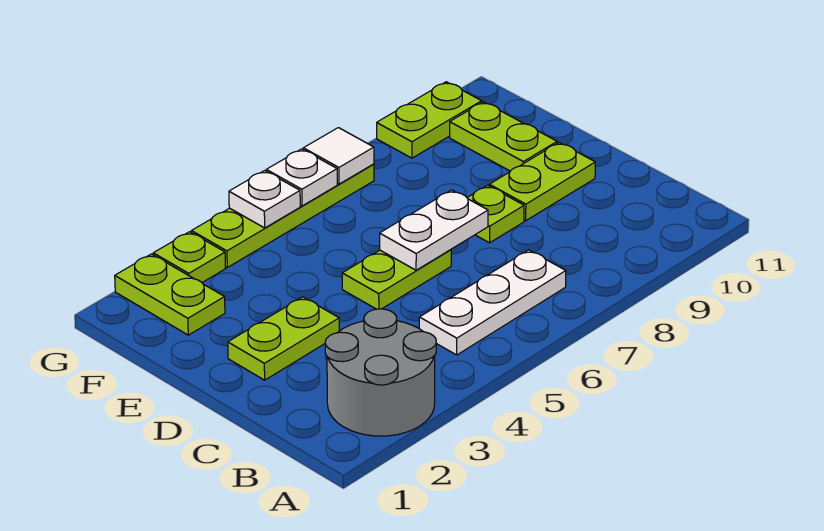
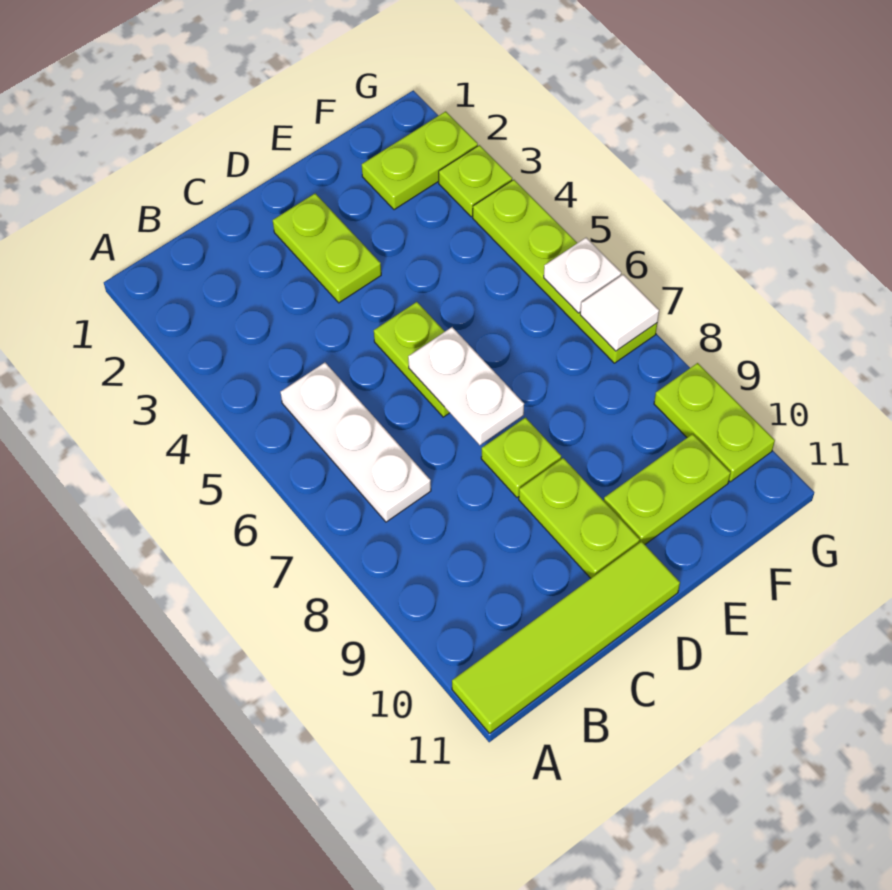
grey round brick A2:B3 level 1 -> none
none -> lime tile A11:D11 level 1
white plate G5 level 2 -> none

